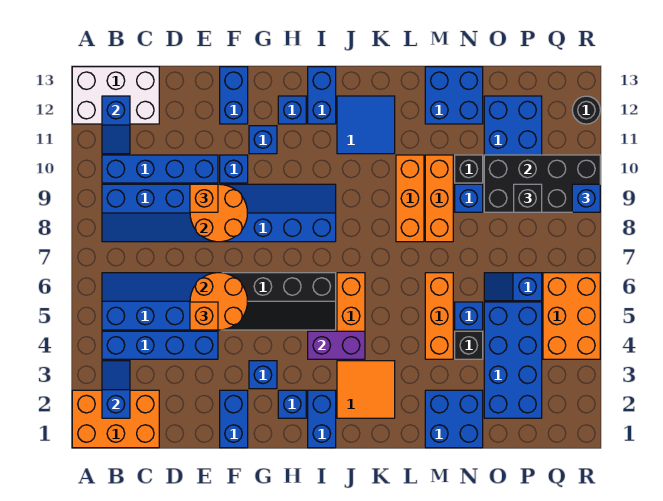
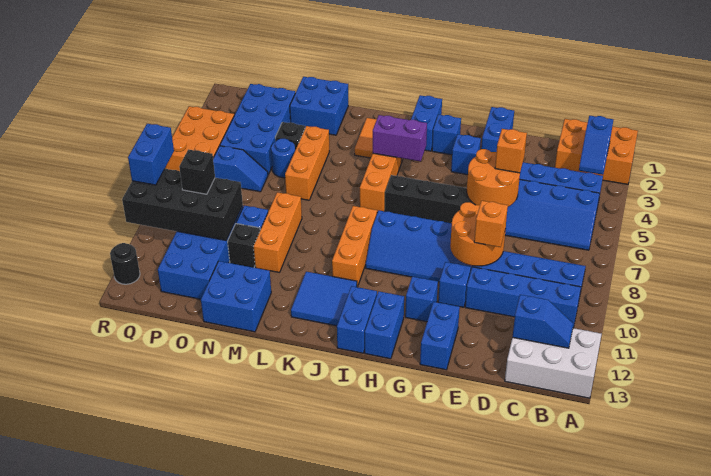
blue slope B11:B12 level 2 top 12 -> blue slope B12:C12 level 2 top C
blue brick H12 level 1 -> blue brick H12:H13 level 1
orange brick L8:L10 level 1 -> orange brick J8:J10 level 1
blue brick N5 level 1 -> blue round brick N5 level 1
blue brick R9 level 3 -> blue brick R8:R9 level 3

